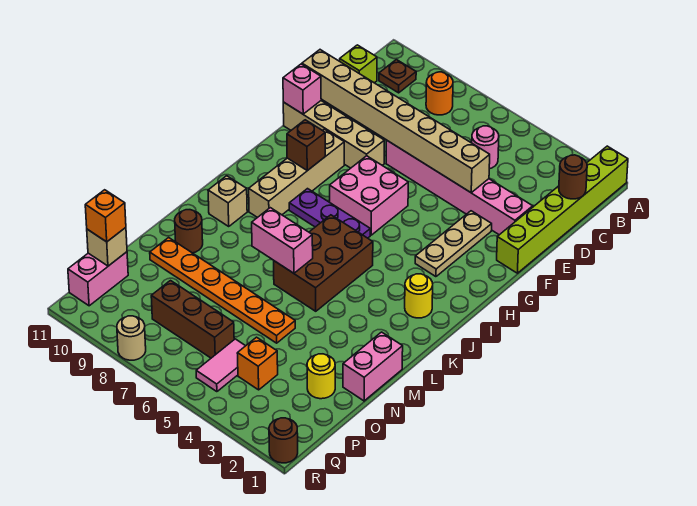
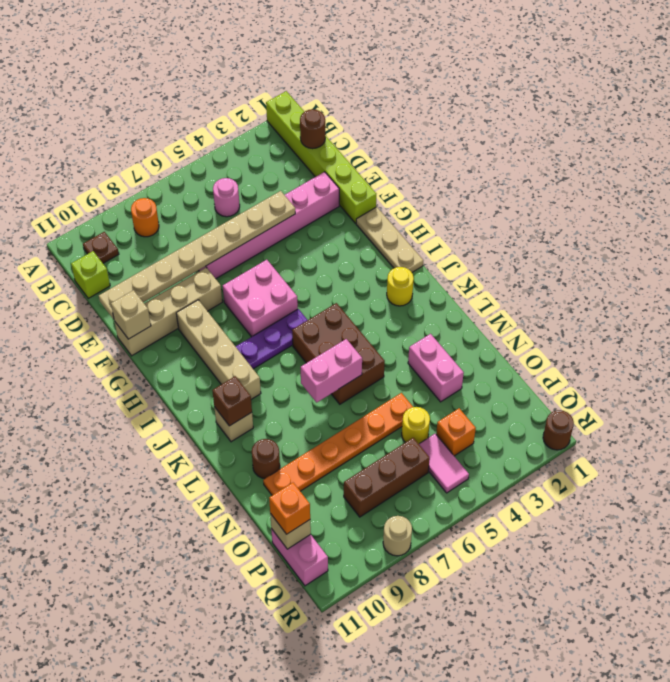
tan brick E4:E11 level 2 -> tan plate E4:E11 level 2
tan plate F3:H3 level 1 -> tan plate G1:I1 level 1
pink brick F11 level 2 -> tan brick F11 level 2
brown brick H9 level 2 -> brown brick K10 level 2
pink brick M1:N1 level 1 -> pink brick M3:N3 level 1
yellow round brick O2 level 1 -> yellow round brick O5 level 1

